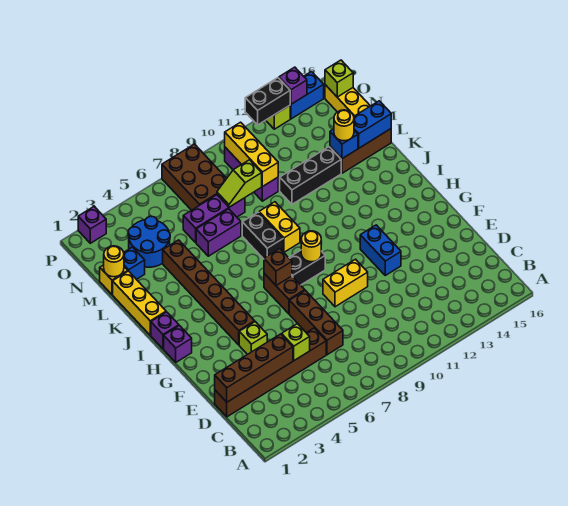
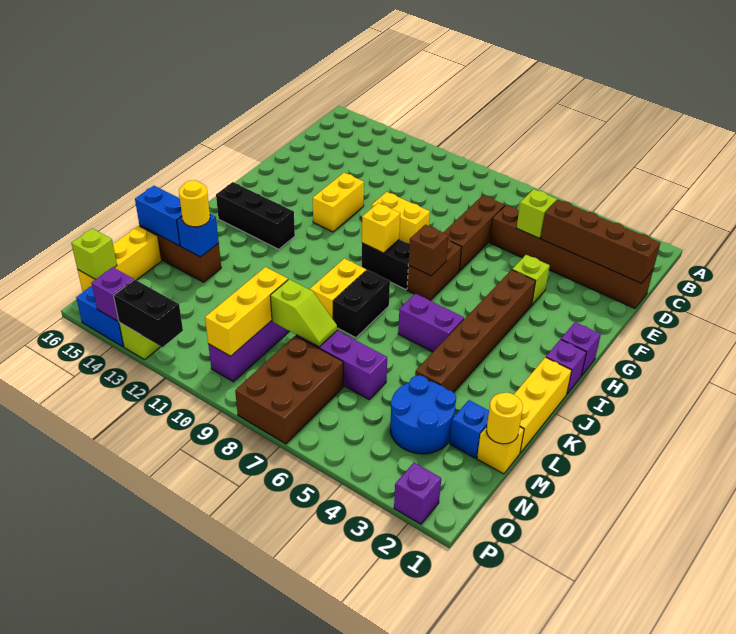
blue brick F12:G12 level 1 -> yellow brick F12:G12 level 1
yellow round brick H9 level 2 -> yellow brick H9 level 2
purple brick L6:L7 level 1 -> purple brick J5:J6 level 1
black brick L11:L13 level 1 -> black brick I13:I15 level 1

